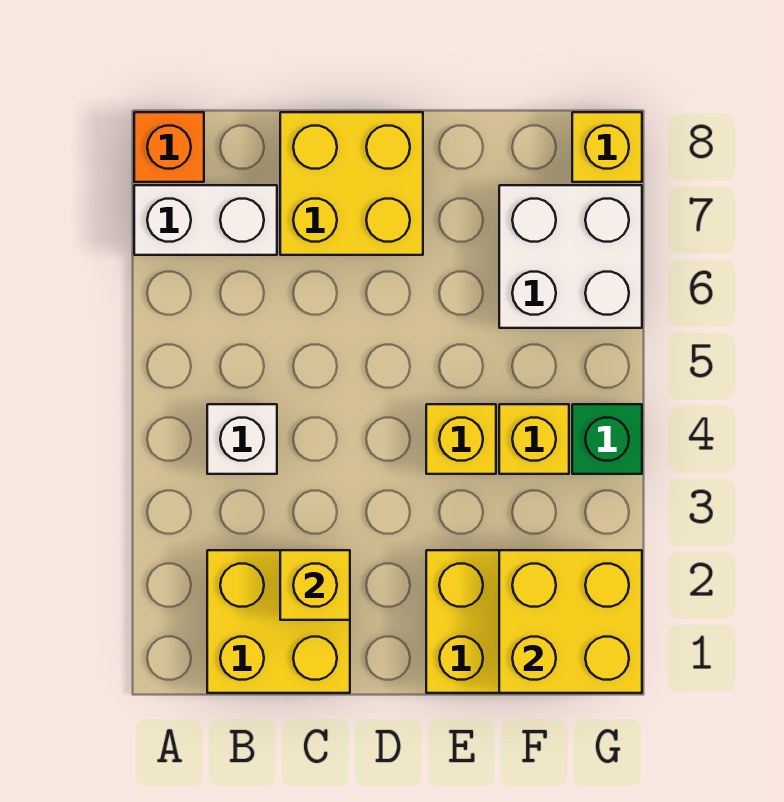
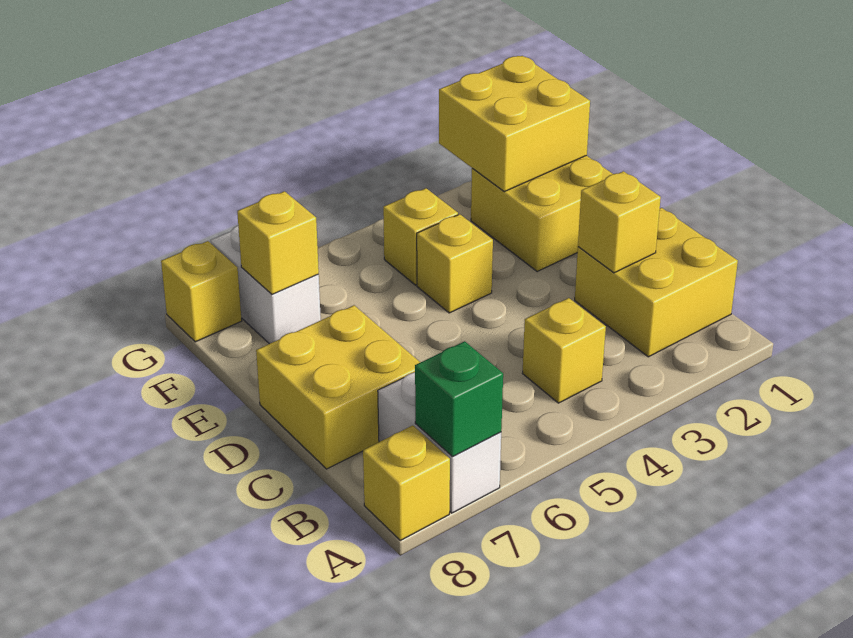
orange brick A8 level 1 -> yellow brick A8 level 1
white brick B4 level 1 -> yellow brick B4 level 1
white brick F6:G7 level 1 -> white brick F7:G7 level 1
none -> yellow brick F7 level 2
green brick G4 level 1 -> green brick A7 level 2

